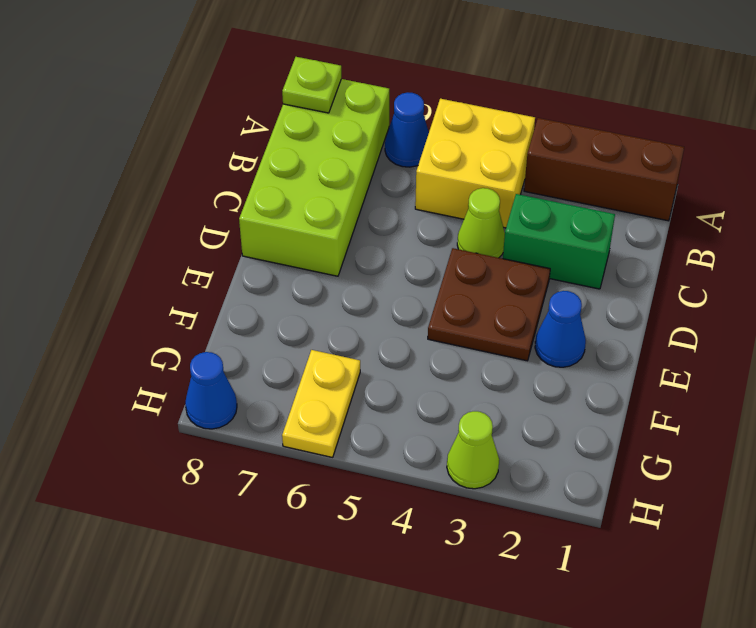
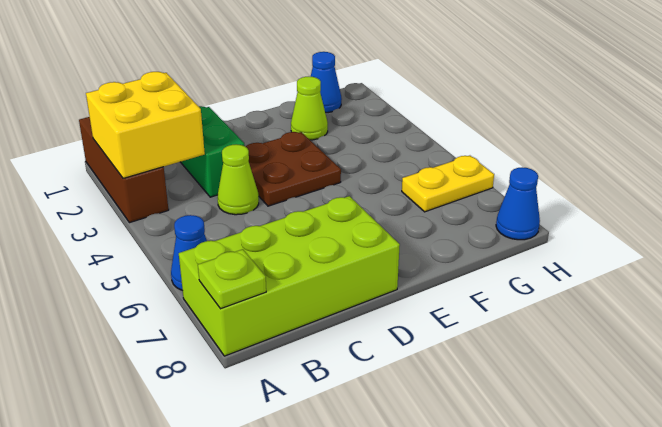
yellow brick A4:B5 level 1 -> yellow brick A2:B3 level 2
blue cone E2 level 1 -> blue cone G1 level 1
lime cone H3 level 1 -> lime cone F2 level 1

